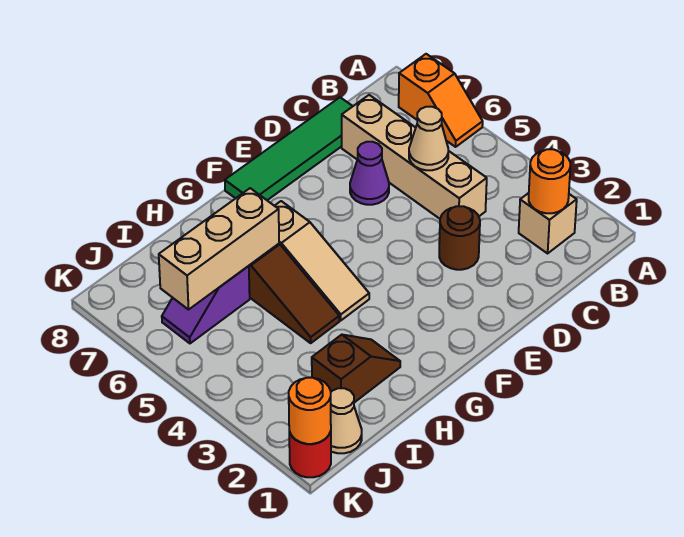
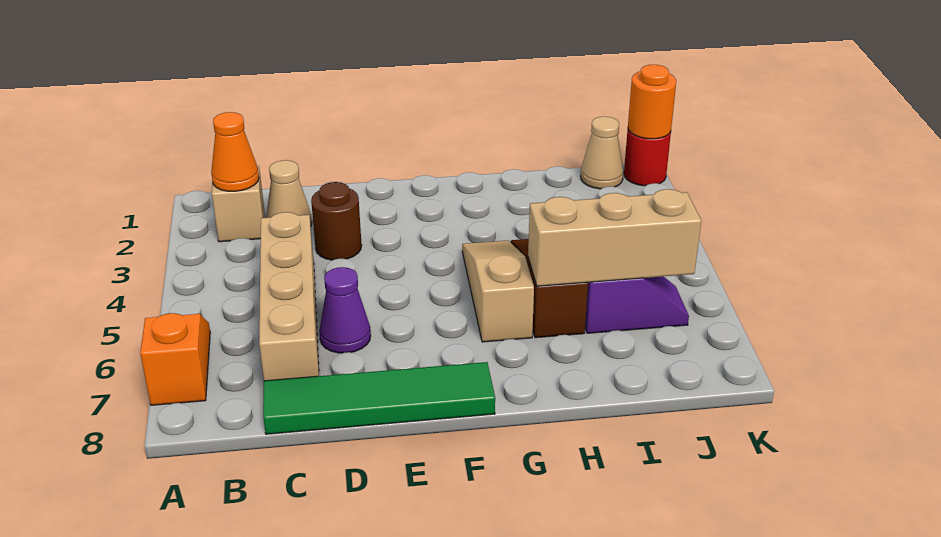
orange round brick B2 level 2 -> orange cone B2 level 2
tan cone C5 level 2 -> tan cone C2 level 1
brown slope H2:I2 level 1 top I -> none

